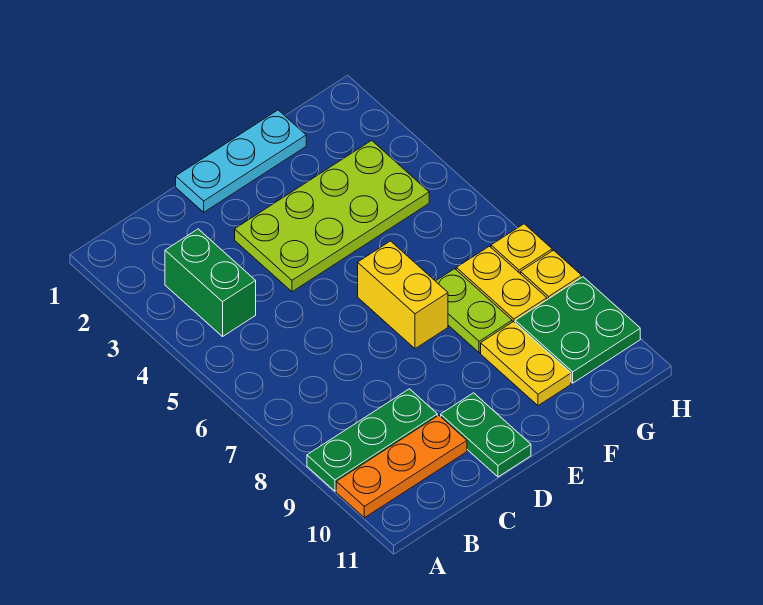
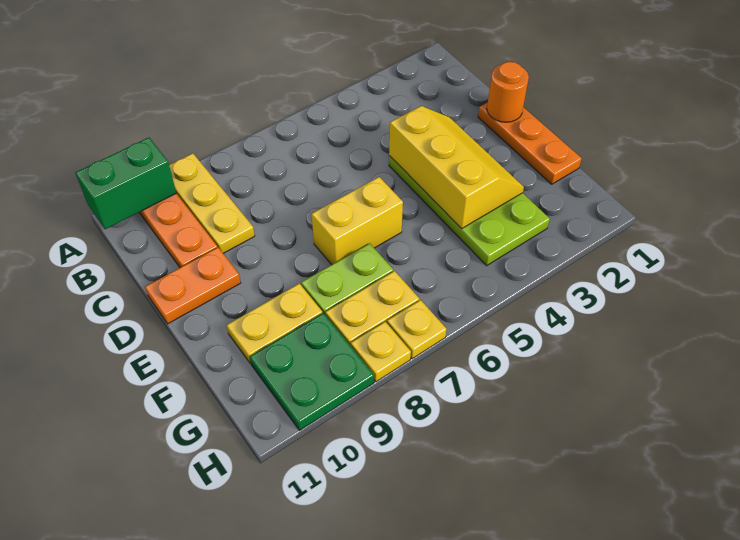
green plate A9:C9 level 1 -> yellow plate A9:C9 level 1
green brick B3:B4 level 1 -> green brick A10:A11 level 2
cyan plate D1:F1 level 1 -> orange plate D1:F1 level 1
none -> orange round brick D1 level 2
none -> yellow slope D3:F4 level 2 top 4
green plate D10:D11 level 1 -> orange plate D10:D11 level 1

